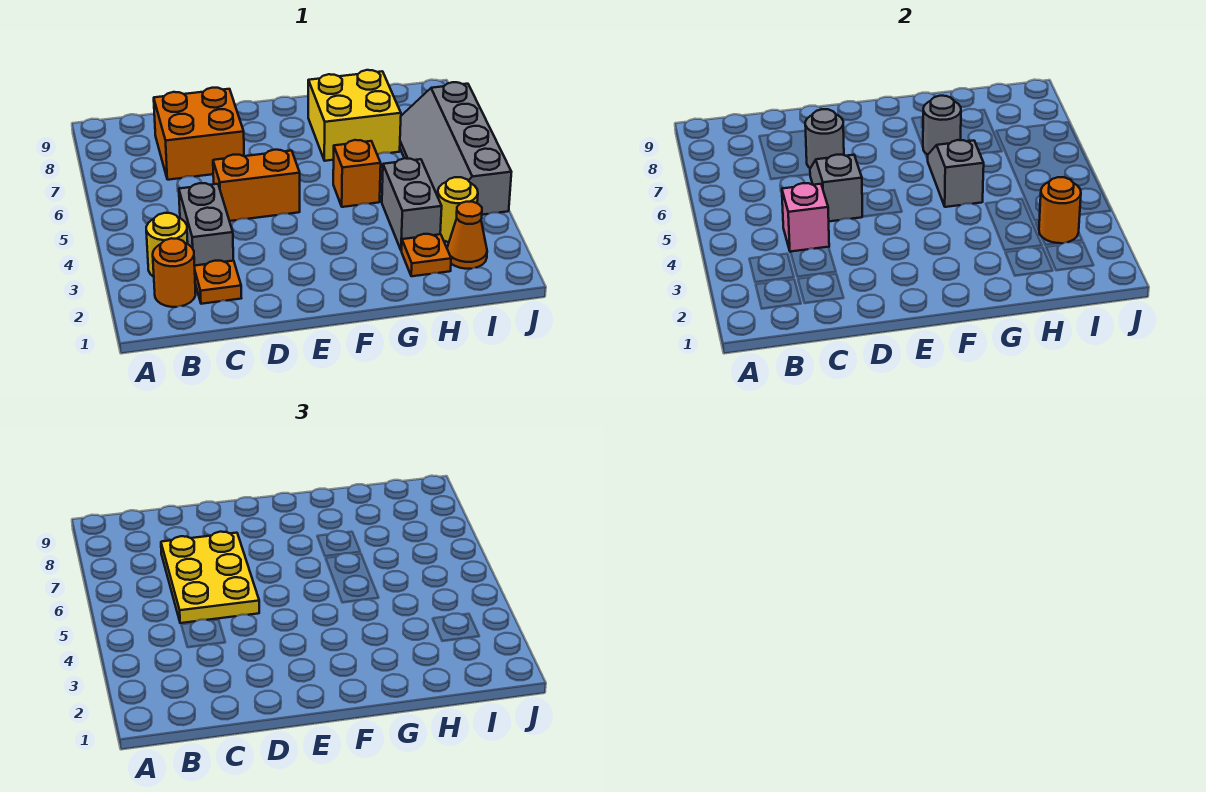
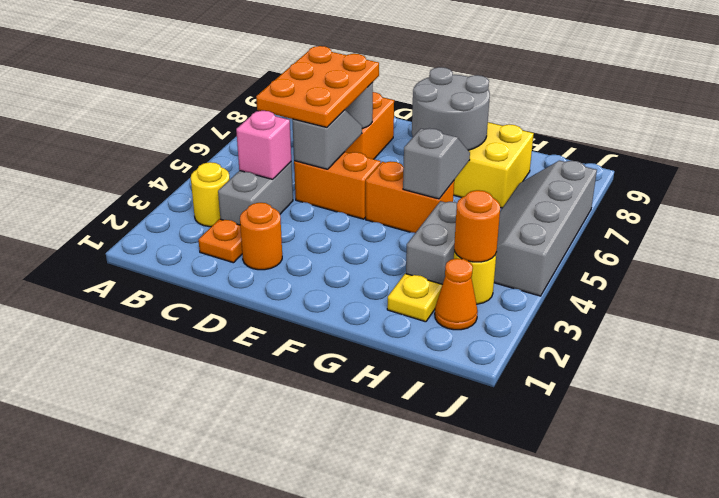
orange round brick B2 level 1 -> orange round brick D2 level 1
yellow plate C5:D7 level 3 -> orange plate C5:D7 level 3
orange brick G5 level 1 -> orange brick F5:G5 level 1
grey round brick G7 level 2 -> grey round brick F7:G8 level 2
orange plate H2 level 1 -> yellow plate H2 level 1

